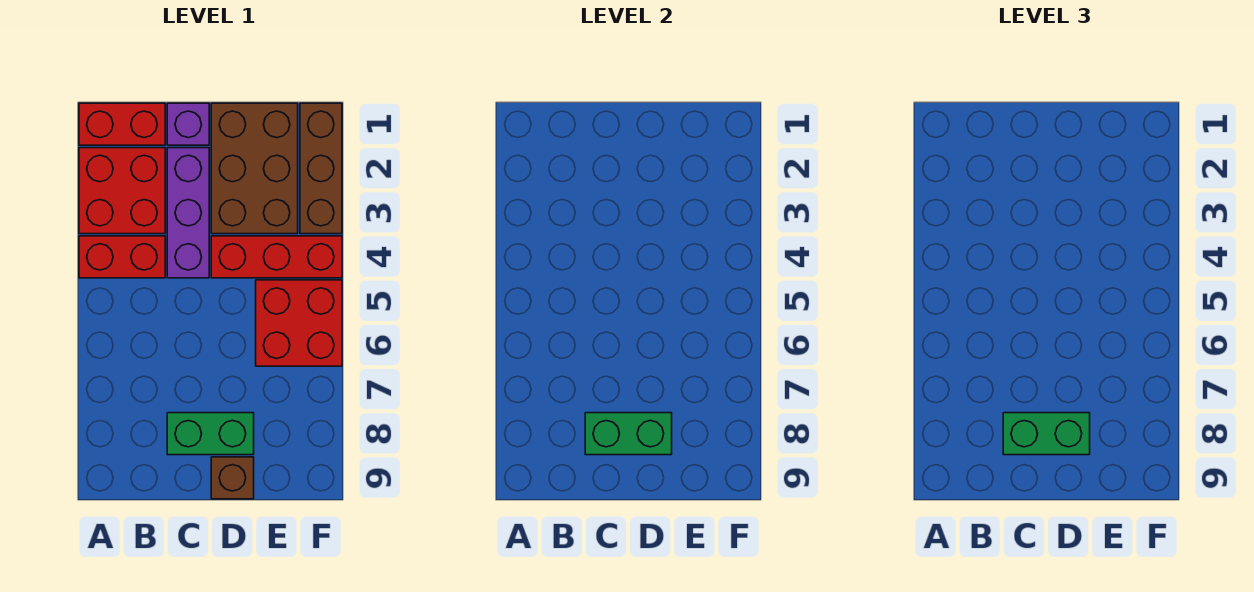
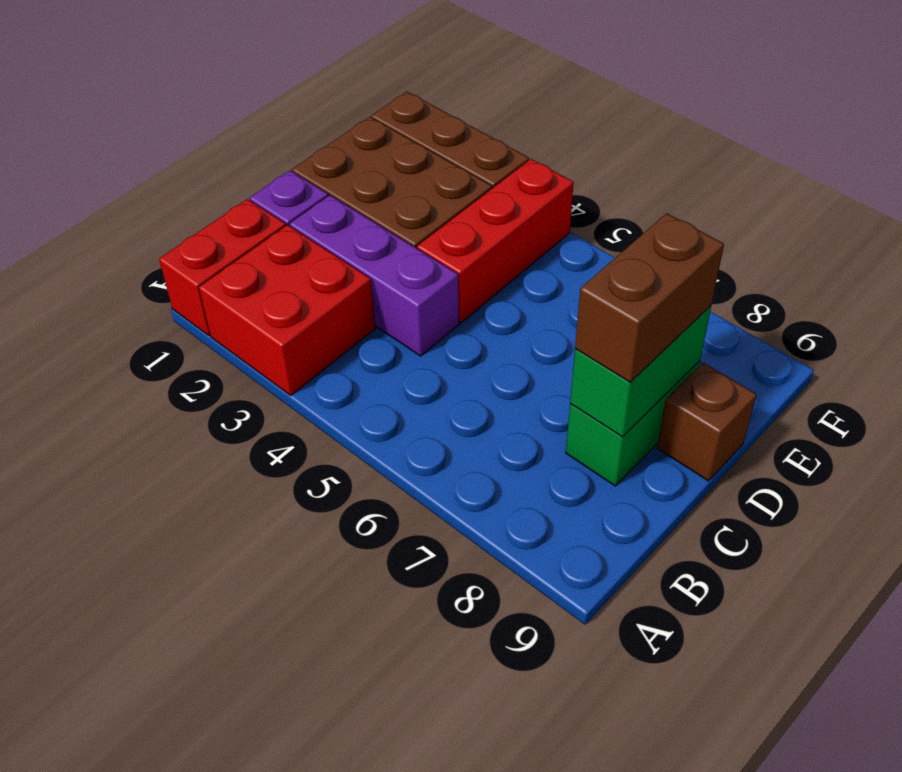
red brick A4:B4 level 1 -> none
green brick C8:D8 level 3 -> brown brick C8:D8 level 3
red brick E5:F6 level 1 -> none

